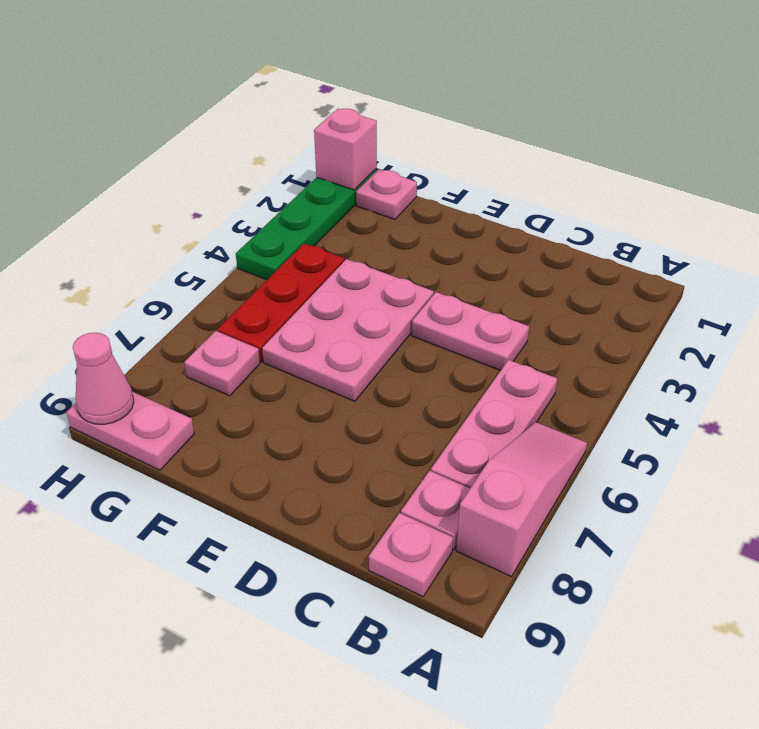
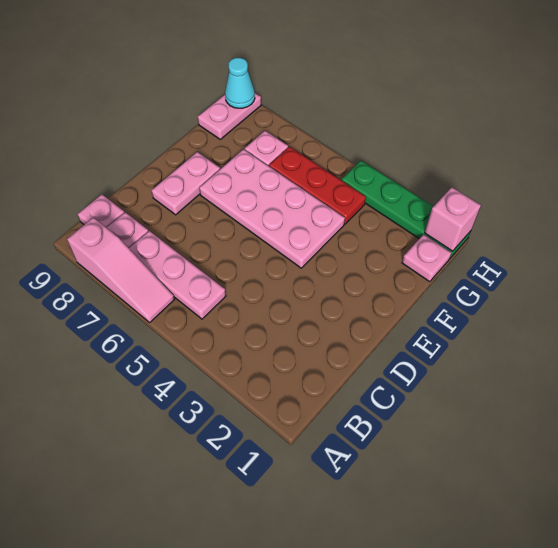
pink plate C4:D4 level 1 -> pink plate D8:E8 level 1
pink plate E4:F6 level 1 -> pink plate E4:F7 level 1
pink cone H9 level 2 -> cyan cone H9 level 2

